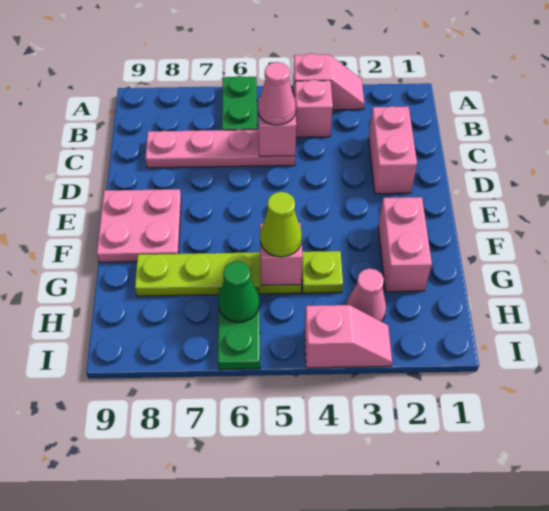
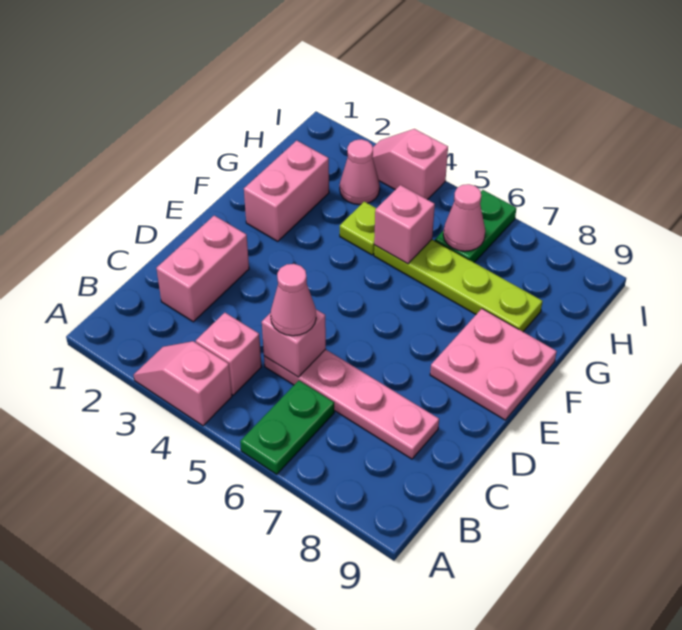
lime cone G5 level 3 -> none
green cone H6 level 2 -> pink cone H6 level 2

